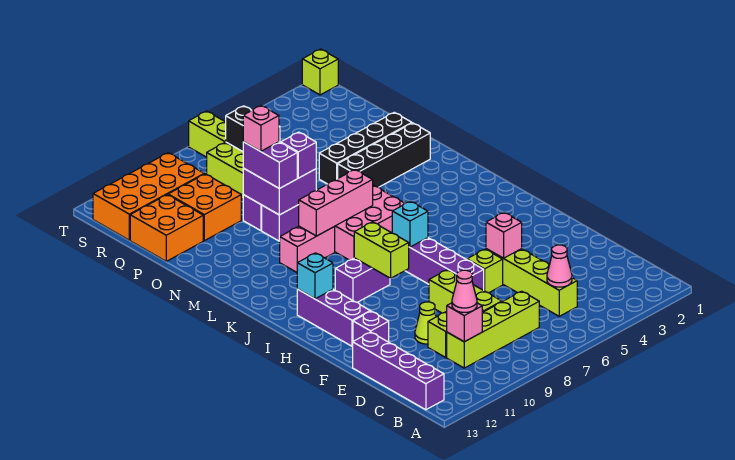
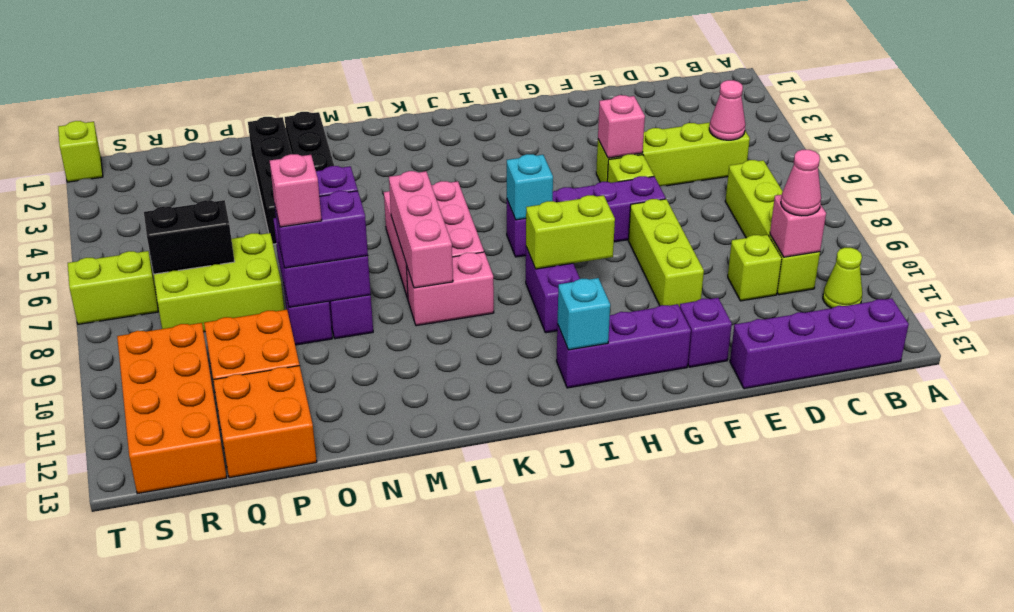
lime brick D8:F8 level 1 -> lime brick F8:F10 level 1
lime cone E10 level 1 -> lime cone B11 level 1
pink brick L9:L10 level 1 -> pink brick K9:L9 level 1

